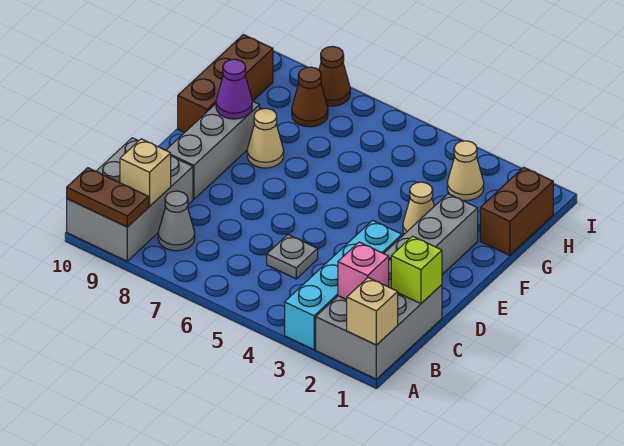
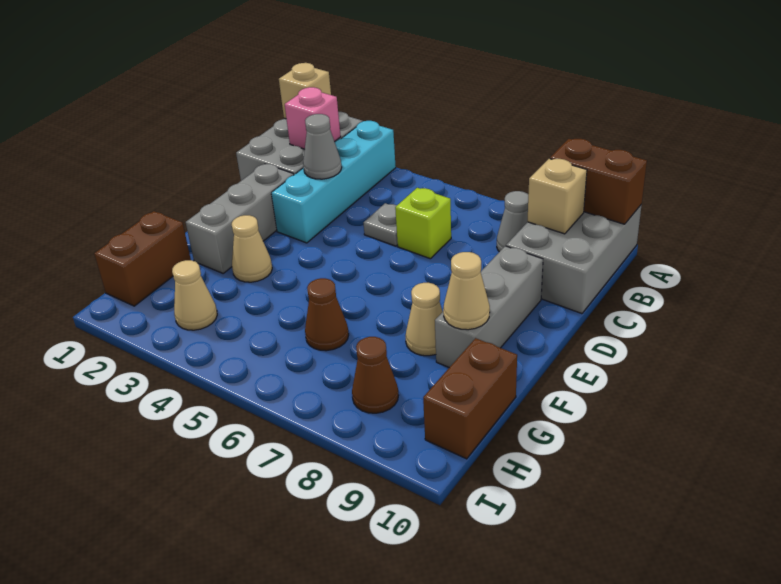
brown plate A9:A10 level 2 -> brown brick A9:A10 level 2
lime brick C1 level 2 -> lime brick C6 level 1
none -> grey cone C3 level 2
purple cone F9 level 2 -> tan cone F9 level 2
brown brick F10:H10 level 1 -> brown brick G10:H10 level 1
brown cone I8 level 1 -> brown cone G6 level 1

